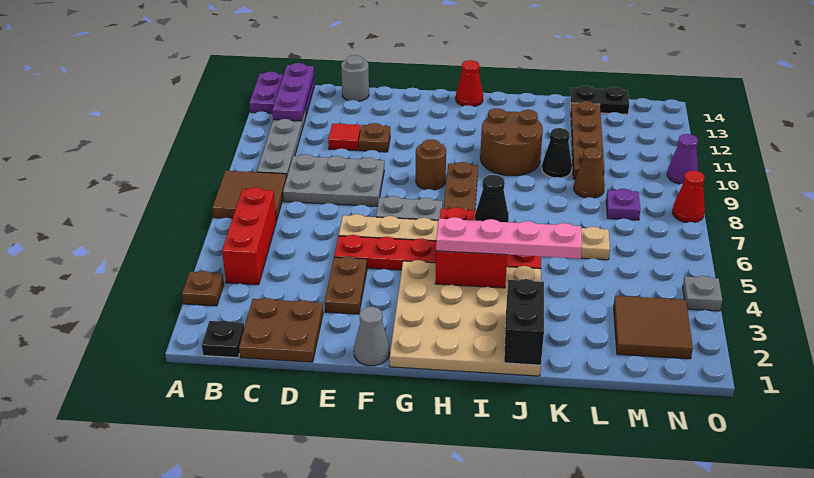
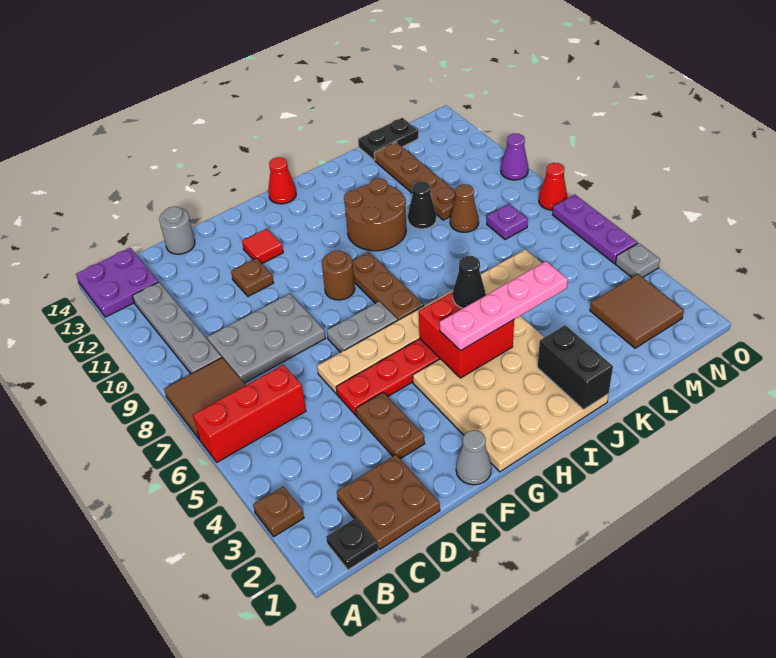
red brick B4:B6 level 1 -> red brick A6:C6 level 1
purple plate B12:B14 level 2 -> purple plate O5:O7 level 1
red tile D11 level 1 -> red tile F12 level 1

